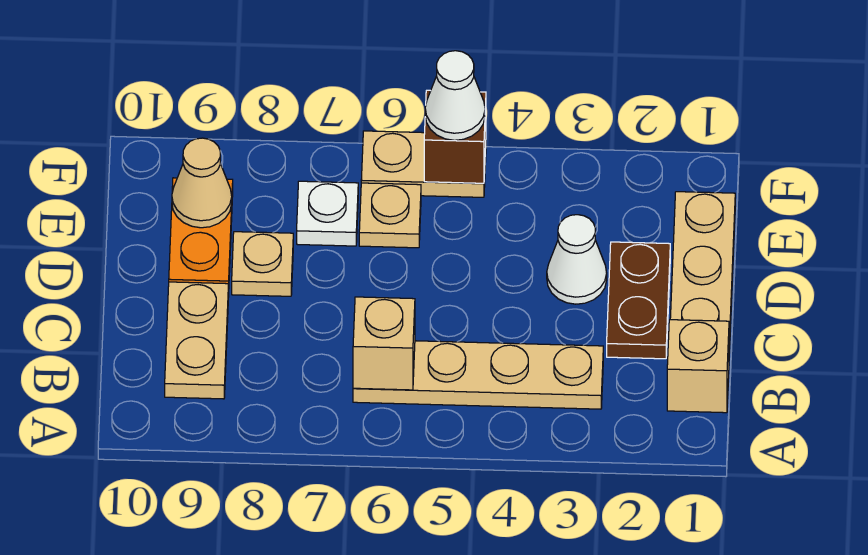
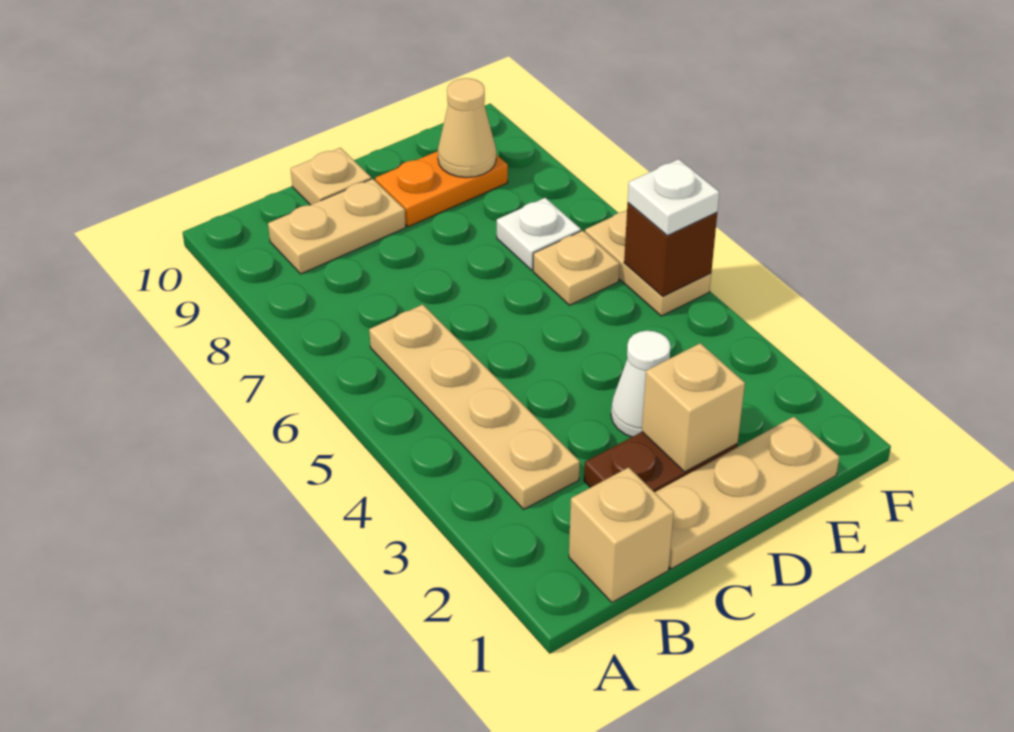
tan brick B6 level 2 -> tan brick D2 level 2
tan plate D8 level 1 -> tan plate C10 level 1
white cone F5 level 3 -> white plate F5 level 3

